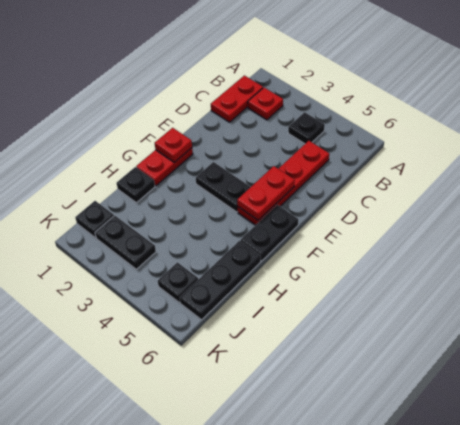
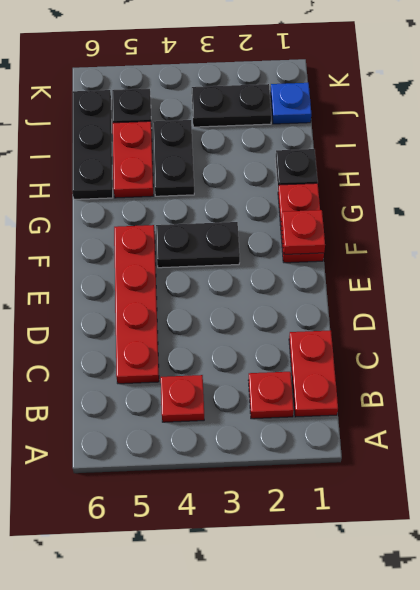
black plate B4 level 1 -> red plate B4 level 1
red plate E5:F5 level 2 -> red plate H5:I5 level 1
black plate F6:G6 level 1 -> black plate H4:I4 level 1
black plate J1 level 1 -> blue plate J1 level 1

